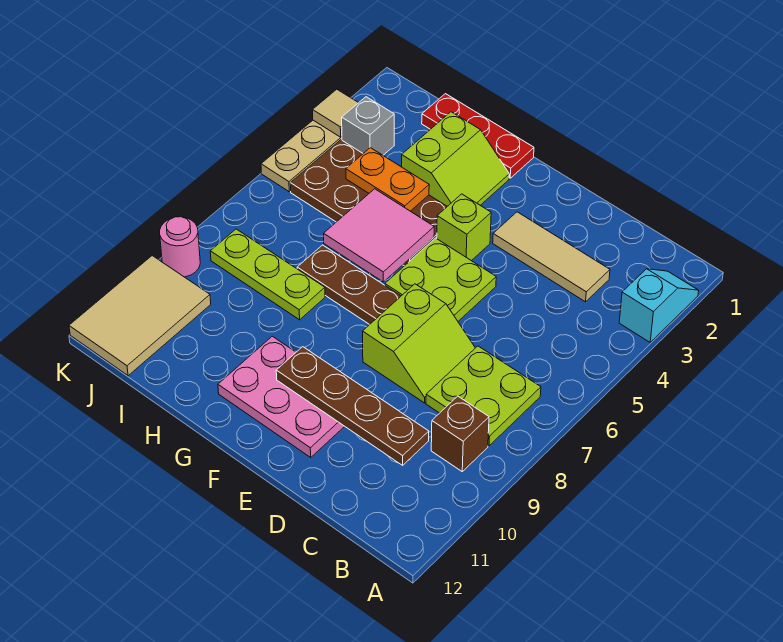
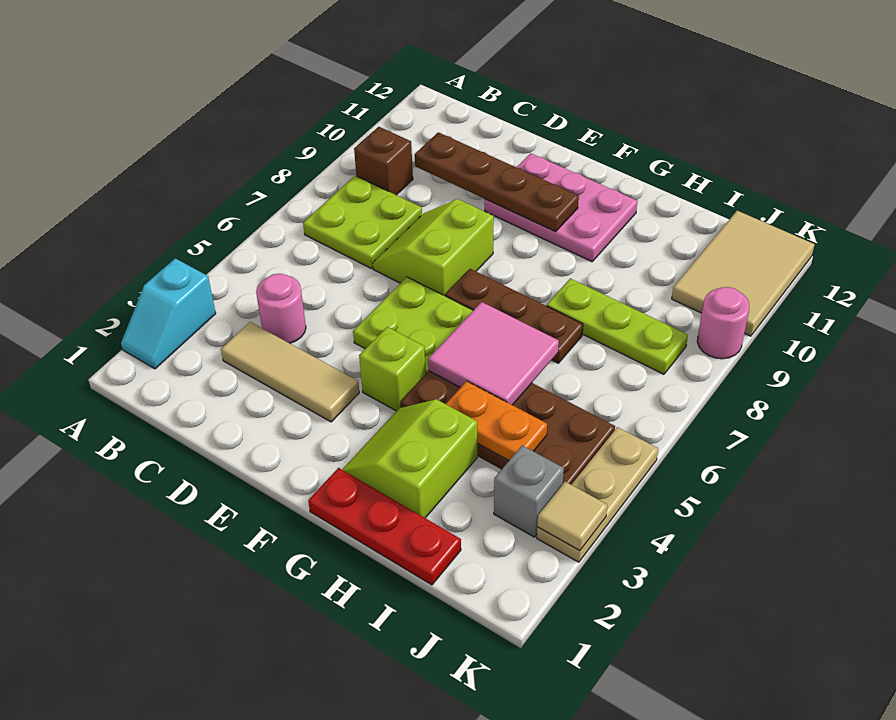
none -> pink round brick C4 level 1

